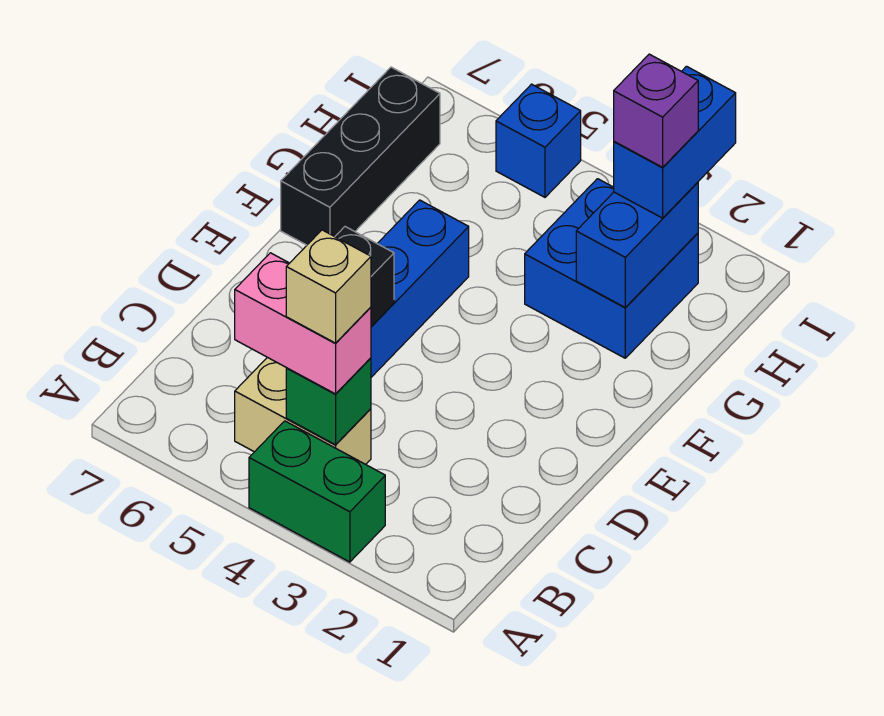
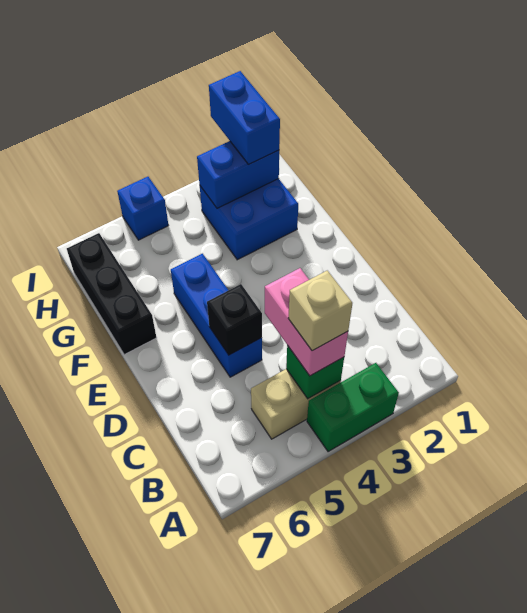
pink brick B4:B5 level 3 -> pink brick B4:C4 level 3
blue brick G2:H2 level 2 -> blue brick H2:H3 level 2
purple brick H2 level 4 -> none

